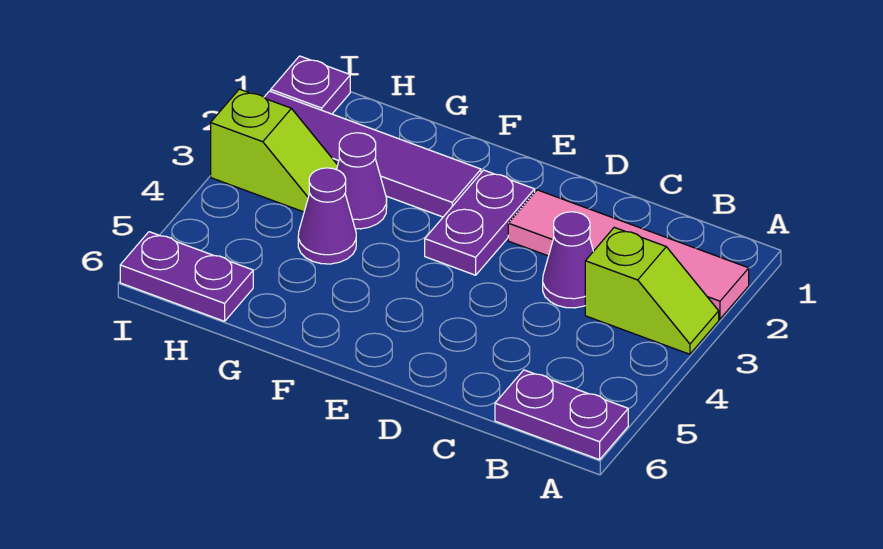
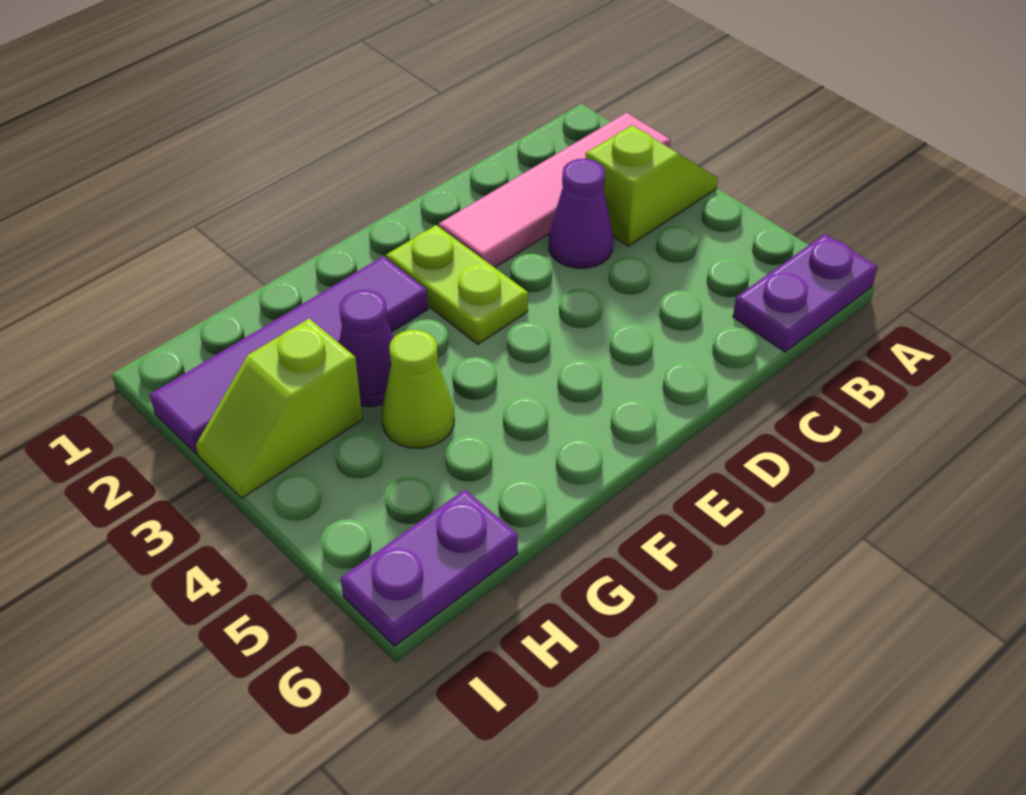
purple plate E2:E3 level 1 -> lime plate E2:E3 level 1
purple cone G4 level 1 -> lime cone G4 level 1
lime slope H3:I3 level 1 top I -> lime slope H3:I3 level 1 top H
purple plate I1 level 1 -> none

